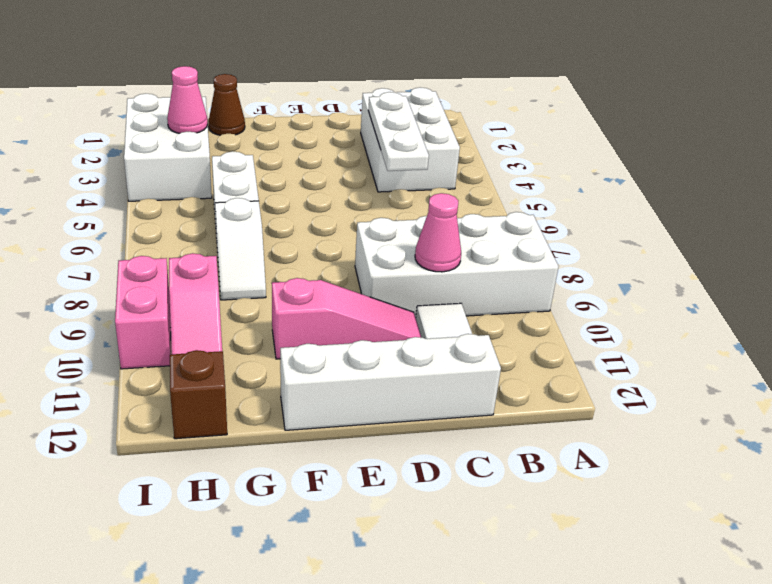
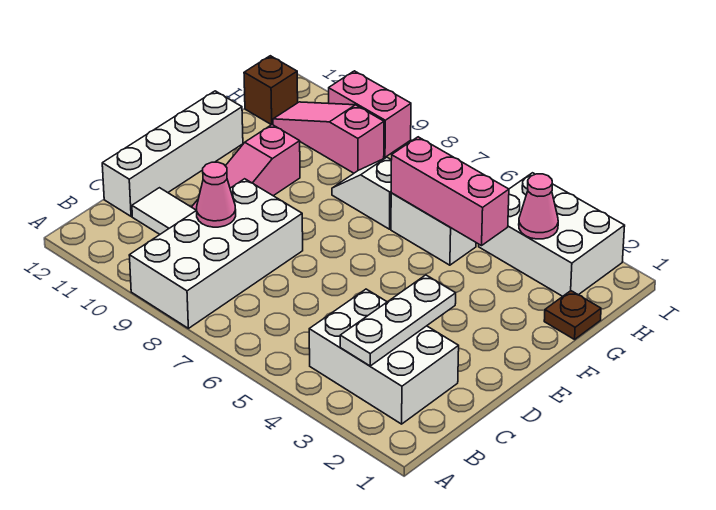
white plate C3:C5 level 2 -> white plate B3:D3 level 2
brown cone G1 level 1 -> brown plate G1 level 1
none -> pink brick G4:G6 level 2

